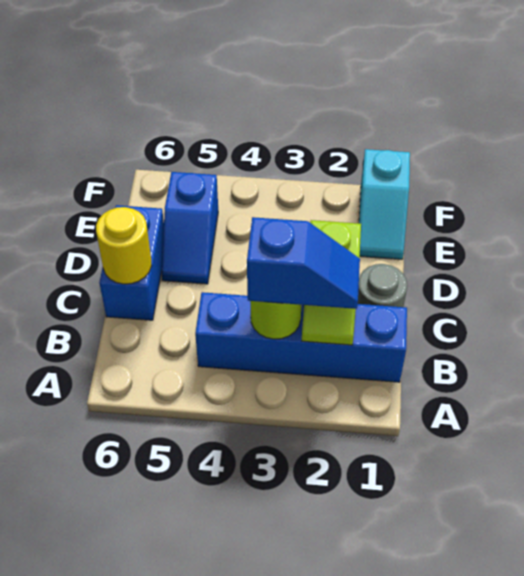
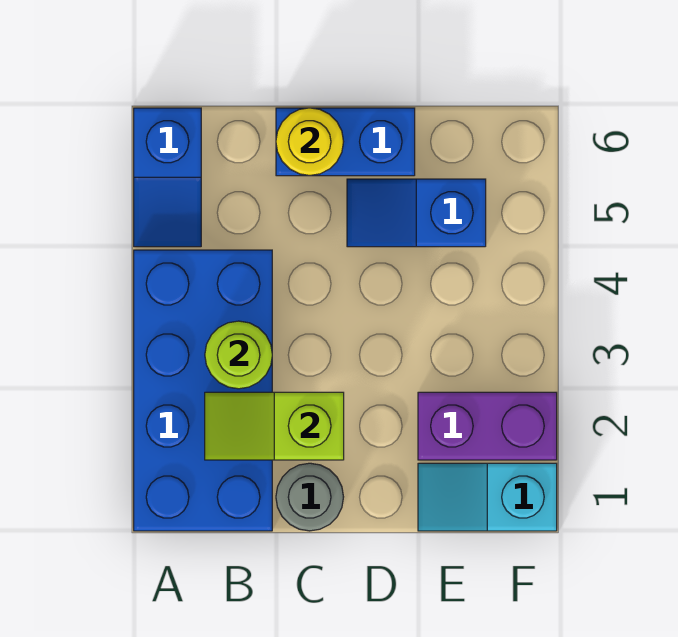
blue brick B1:B4 level 1 -> blue brick A1:B4 level 1
blue slope B2:B3 level 3 top 3 -> blue slope A5:A6 level 1 top 6
none -> purple brick E2:F2 level 1

